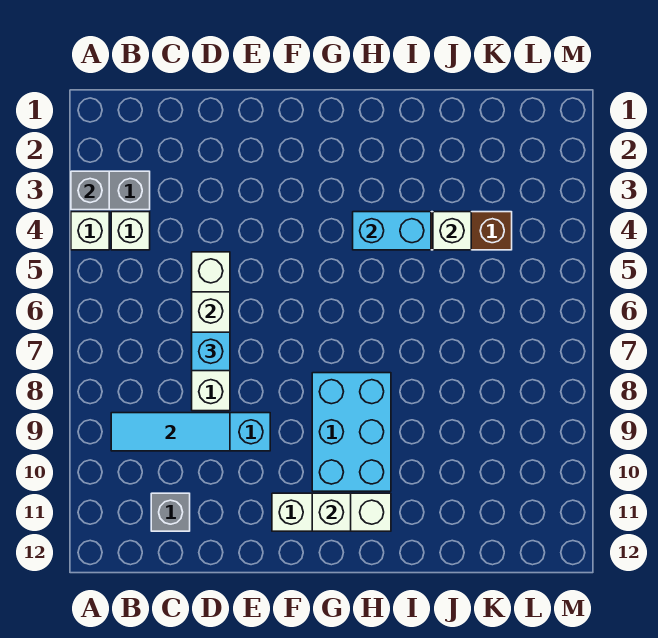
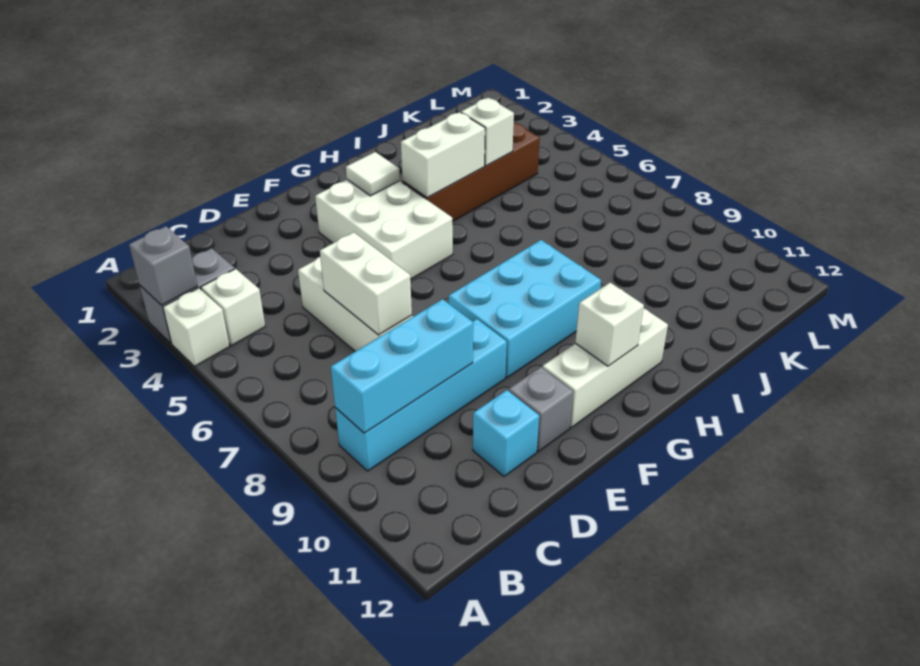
cyan tile B9:D9 level 2 -> cyan brick B9:D9 level 2
grey brick C11 level 1 -> grey brick E11 level 1
cyan brick D7 level 3 -> cyan brick D11 level 1
none -> white brick F3:G5 level 1
none -> white tile G3 level 2
cyan brick G8:H10 level 1 -> cyan brick F8:H9 level 1
cyan brick H4:I4 level 2 -> white brick H4:I4 level 2

